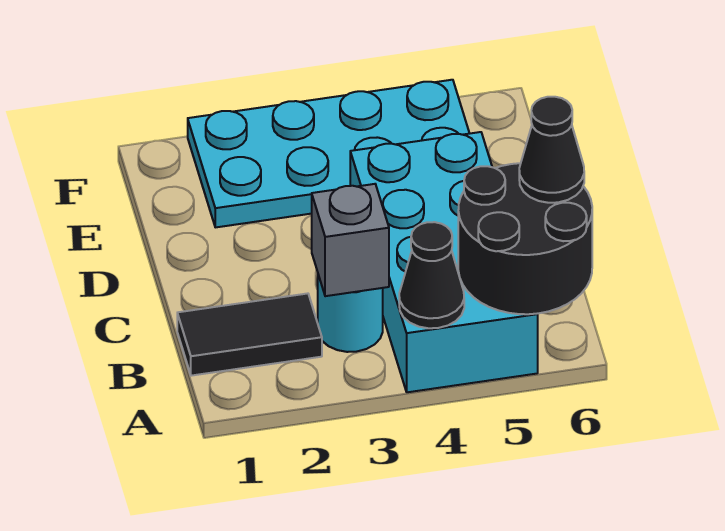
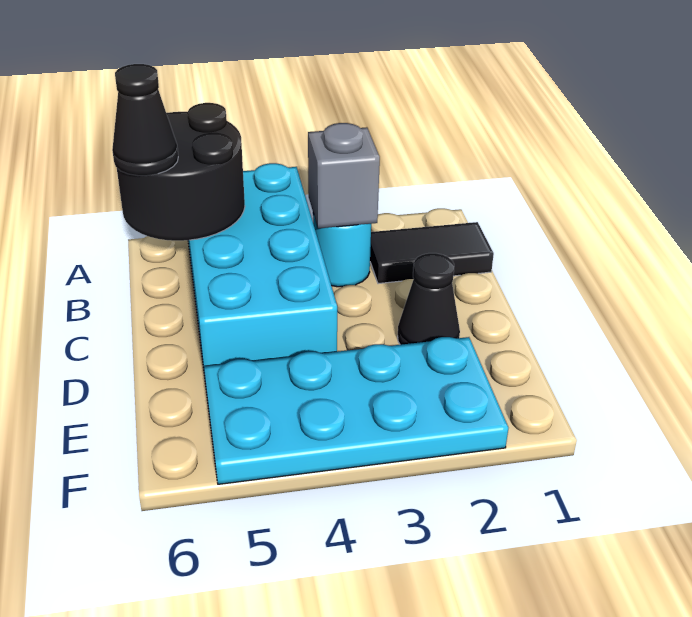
black cone A4 level 2 -> black cone D2 level 1

